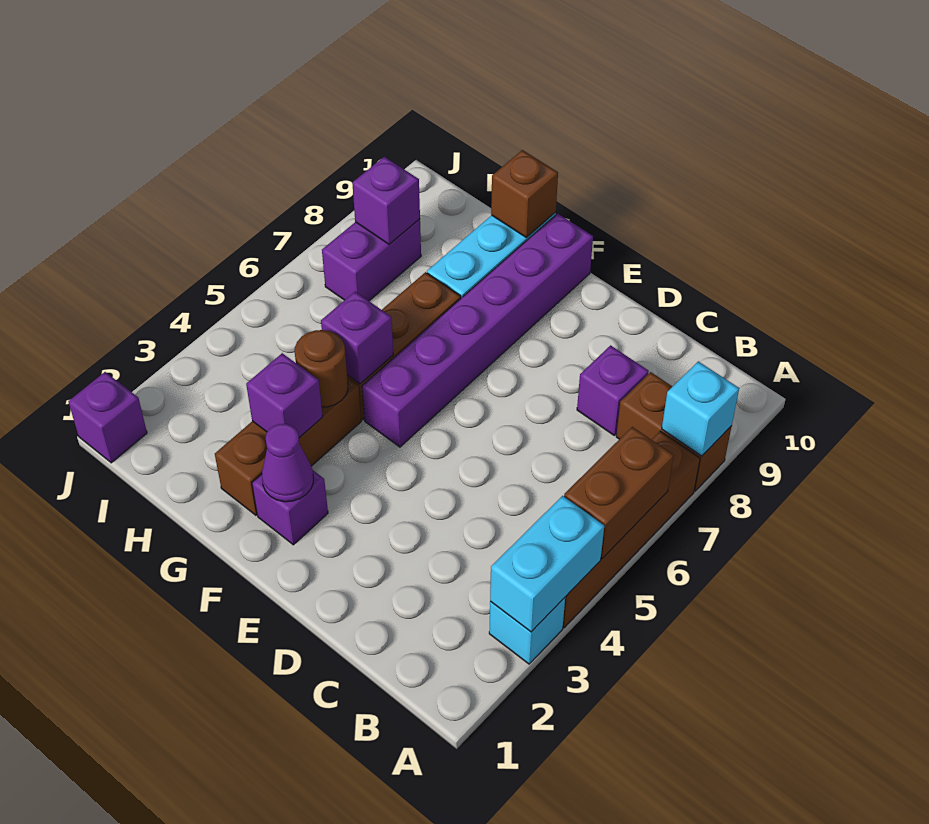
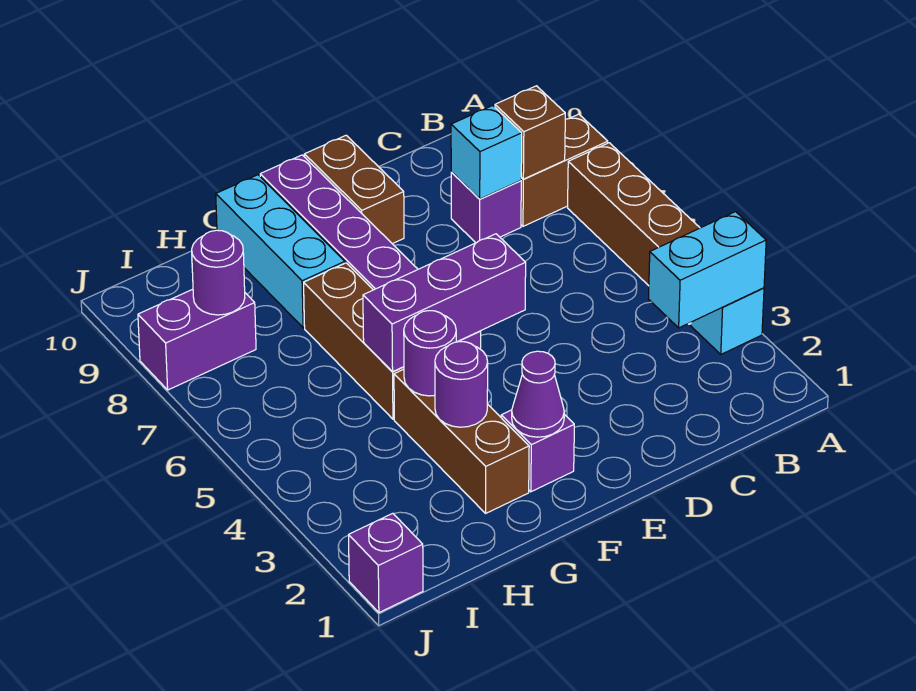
cyan brick A3:A4 level 2 -> cyan brick A3:B3 level 2
brown brick A5:A6 level 2 -> brown brick E9:E10 level 1
cyan brick A8 level 2 -> cyan brick C8 level 2
purple brick G3 level 2 -> purple round brick G3 level 2
brown round brick G4 level 2 -> purple round brick G4 level 2
purple brick G5 level 2 -> purple brick E5:G5 level 2
brown brick G10 level 2 -> brown brick B8 level 2
purple brick I7:I8 level 1 -> purple brick I8:J8 level 1
purple brick I8 level 2 -> purple round brick I8 level 2

